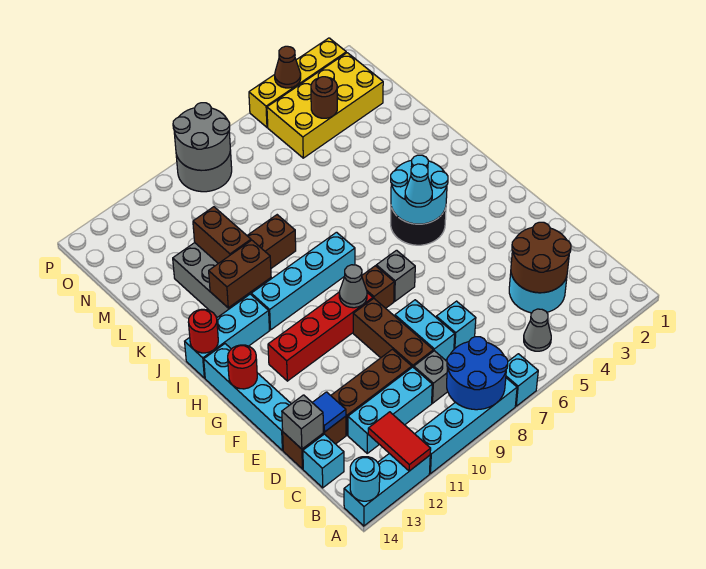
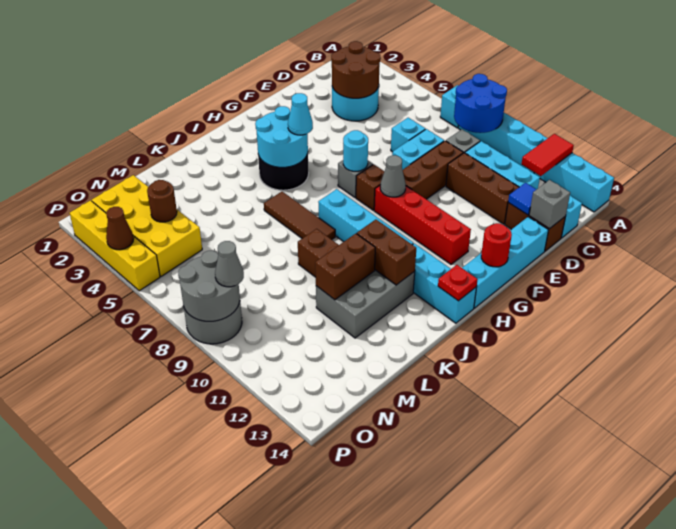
cyan round brick A14 level 2 -> cyan round brick G7 level 2
grey cone B5 level 1 -> grey cone O9 level 3
red round brick I14 level 2 -> red plate I14 level 2
none -> brown tile J6:J8 level 1

